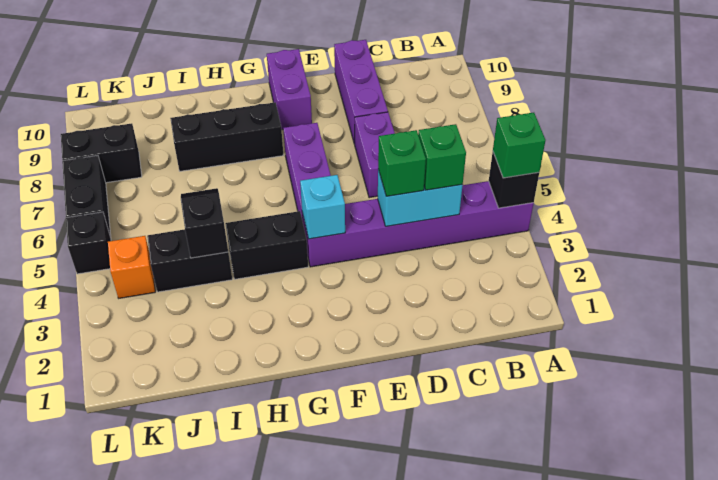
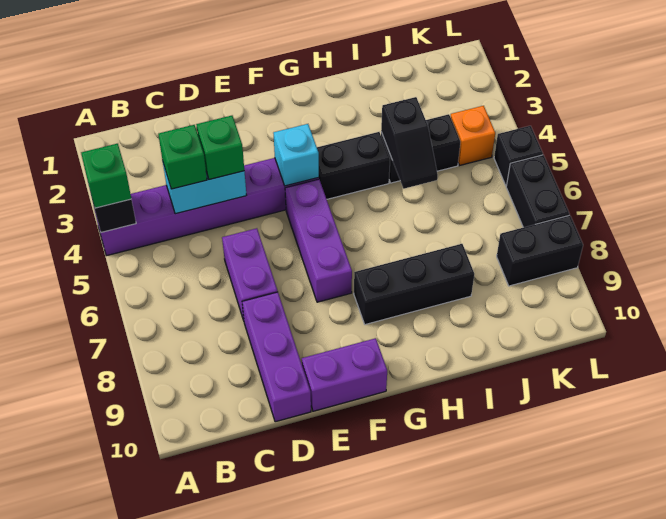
purple brick F9:F10 level 1 -> purple brick E10:F10 level 1

